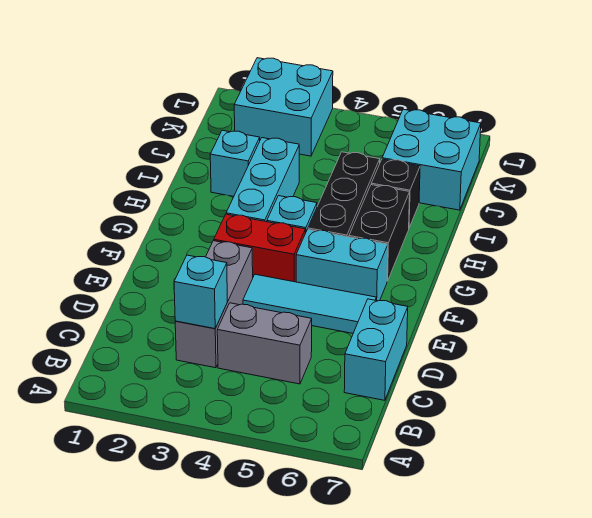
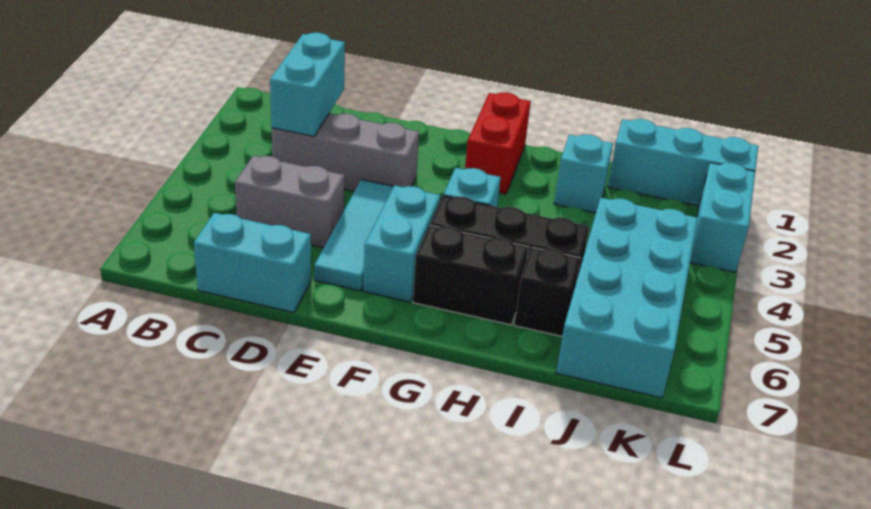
cyan brick C3 level 2 -> cyan brick C2:C3 level 2
grey brick C4:C5 level 1 -> grey brick C5:D5 level 1
red brick F3:F4 level 1 -> red brick G1:G2 level 1
cyan brick G3:I3 level 1 -> cyan brick J1:L1 level 1
cyan brick J6:K7 level 1 -> cyan brick J4:K7 level 1
cyan brick K2:L3 level 1 -> cyan brick L2:L3 level 1

